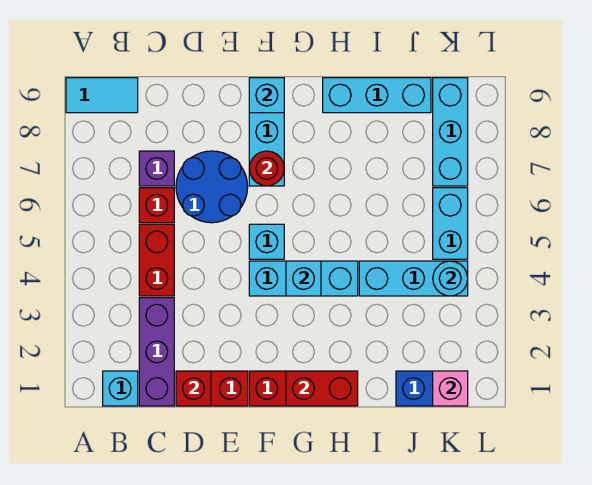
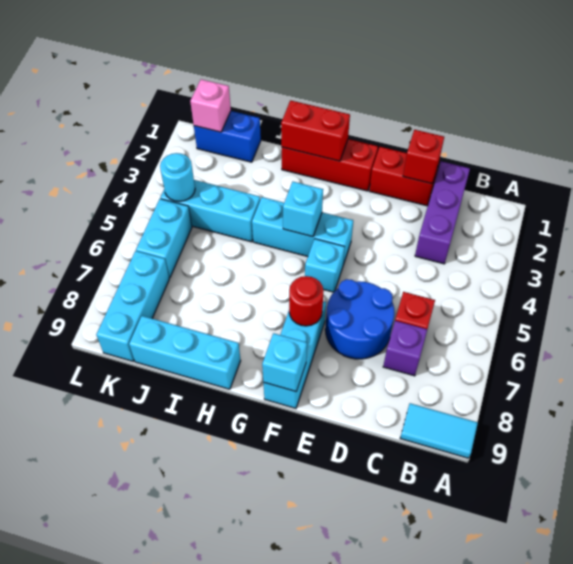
cyan brick B1 level 1 -> none
red brick C4:C5 level 1 -> none

